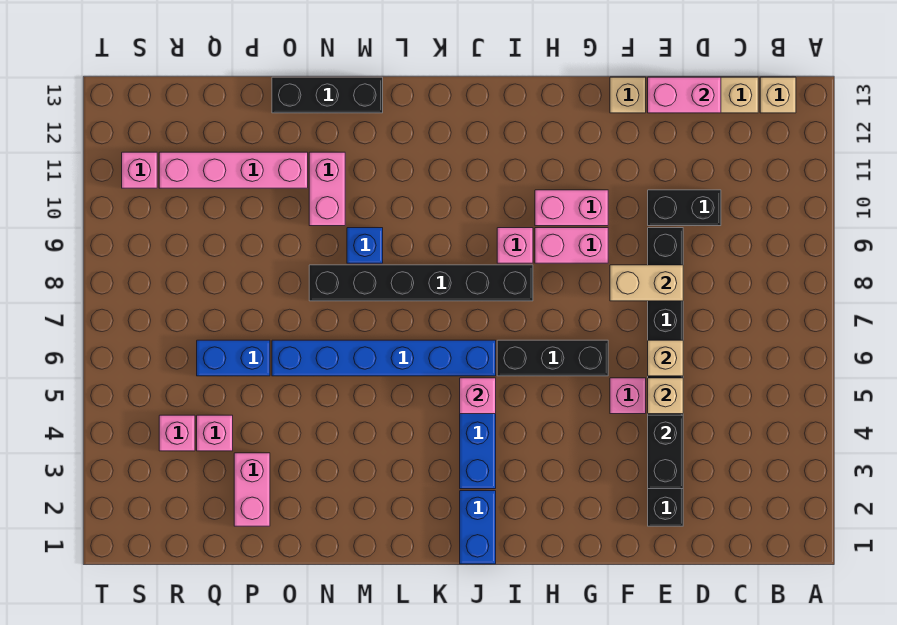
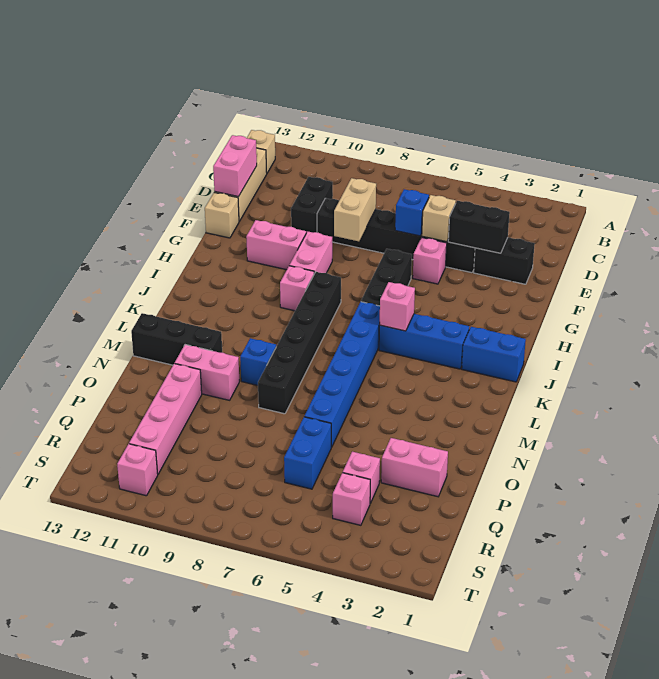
tan brick E6 level 2 -> blue brick E6 level 2
pink brick G10:H10 level 1 -> pink brick G10:G11 level 1
black brick M13:O13 level 1 -> black brick M11:M13 level 1

